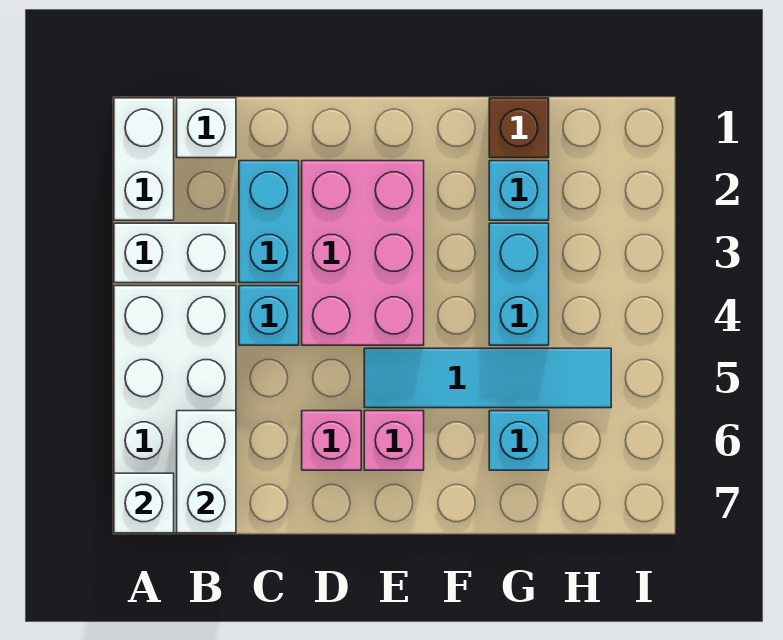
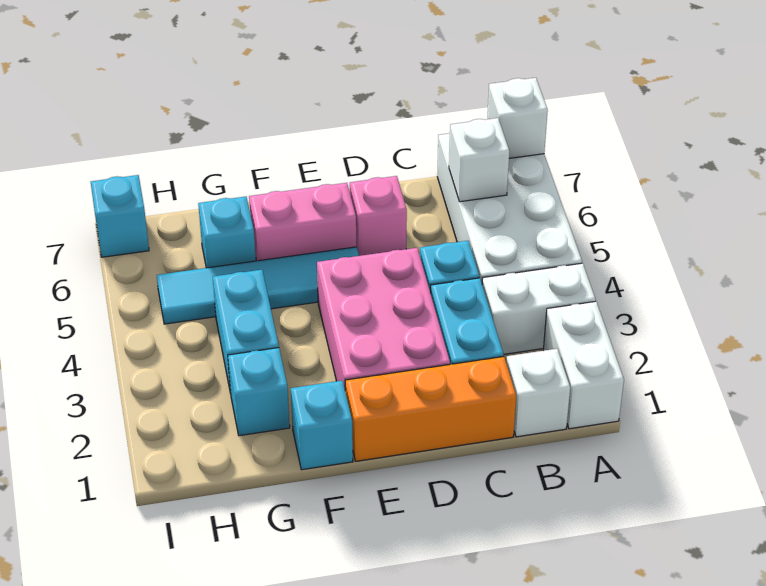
white brick B6:B7 level 2 -> white brick B6 level 2
none -> orange brick C1:E1 level 1
pink brick E6 level 1 -> pink brick E6:F6 level 1
none -> cyan brick F1 level 1
brown brick G1 level 1 -> none
none -> cyan brick I7 level 1

